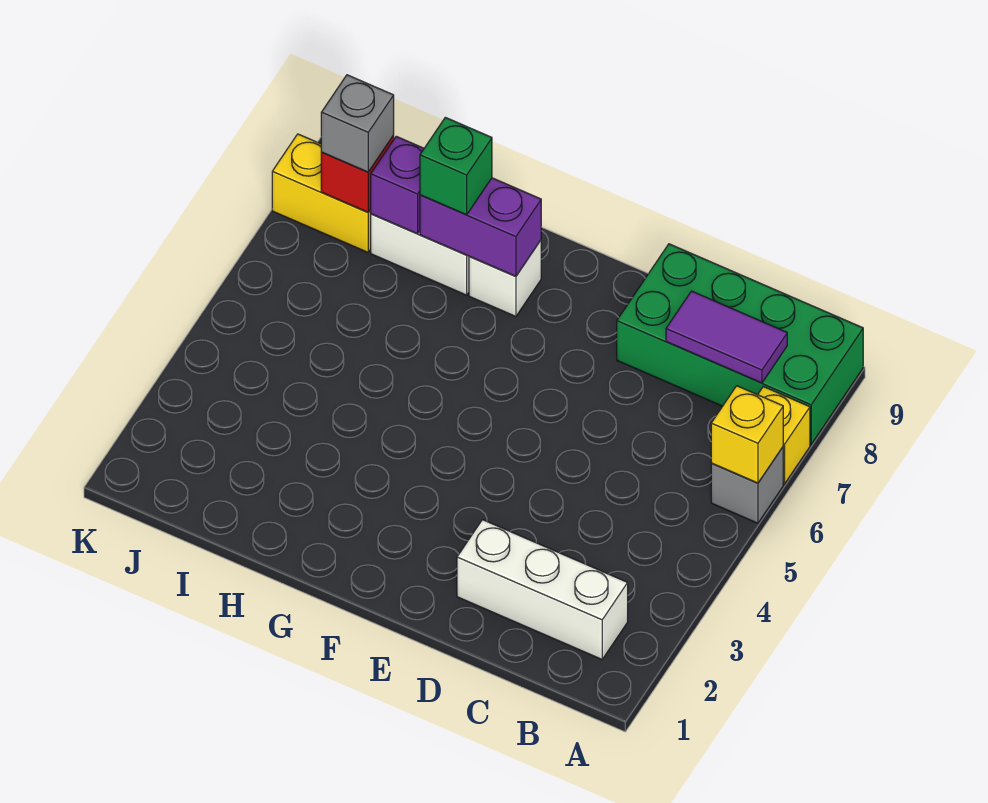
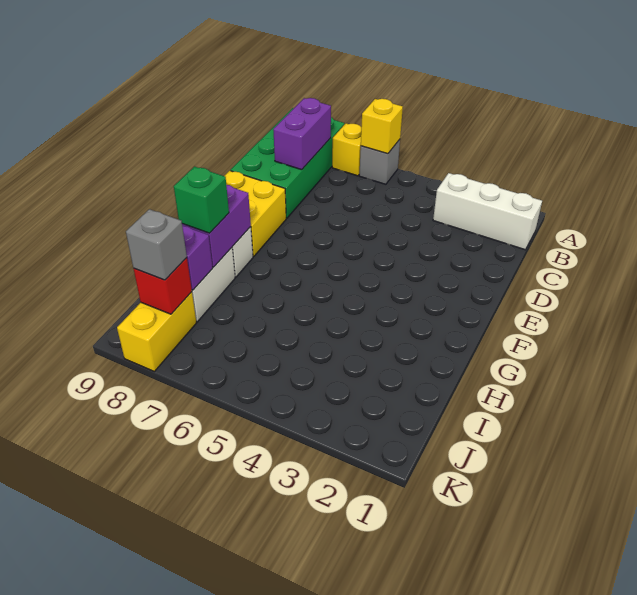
white brick B2:D2 level 1 -> white brick B1:B3 level 1
purple tile B8:C8 level 2 -> purple brick B8:C8 level 2
none -> yellow brick E8:F9 level 1

